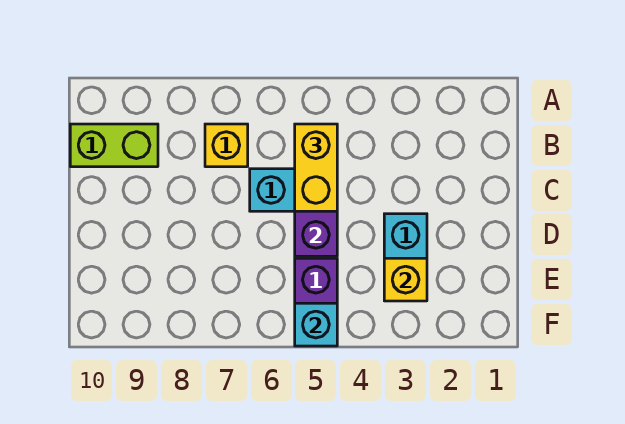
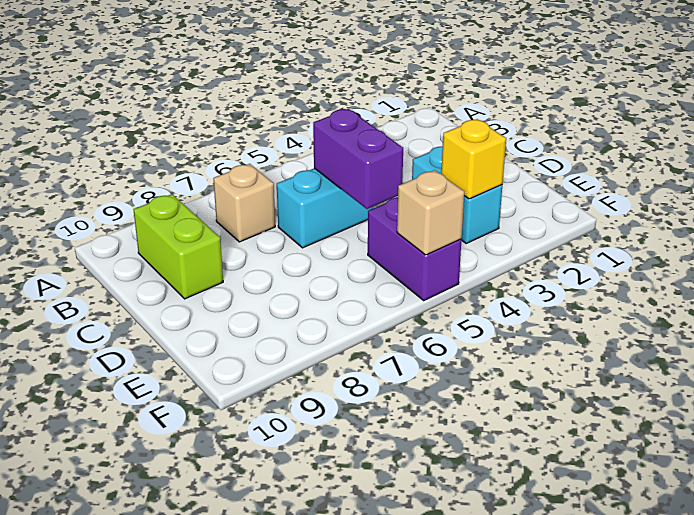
yellow brick B5:C5 level 3 -> none
yellow brick B7 level 1 -> tan brick B7 level 1
lime brick B9:B10 level 1 -> lime brick B9:C9 level 1
cyan brick F5 level 2 -> tan brick F5 level 2

